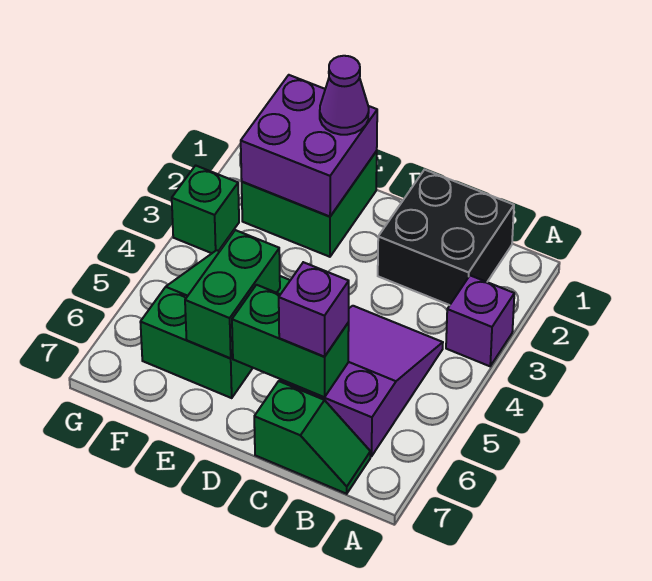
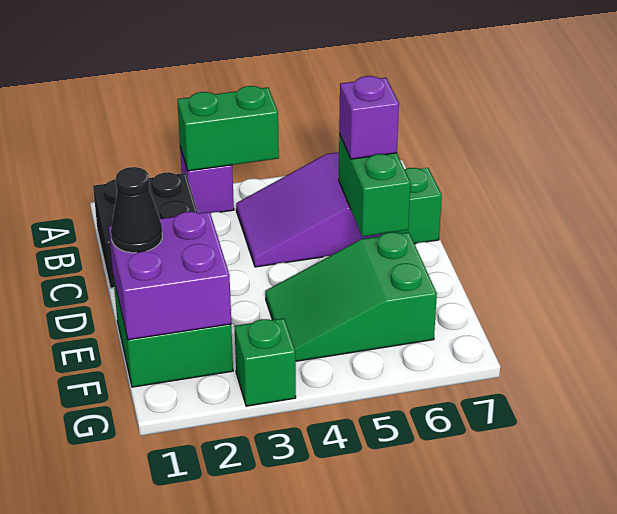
purple cone E1 level 3 -> black cone E1 level 3
green brick E5:E6 level 2 -> green brick A3:A4 level 2

